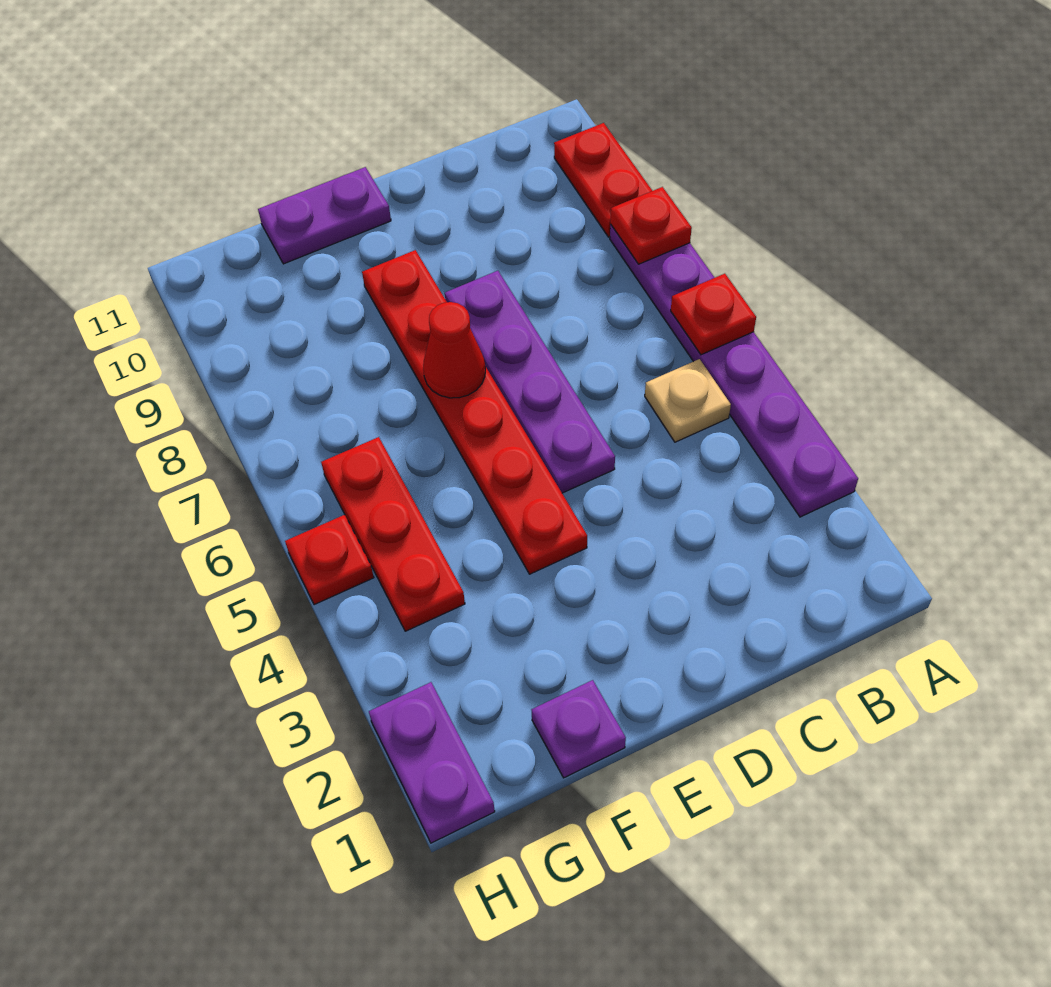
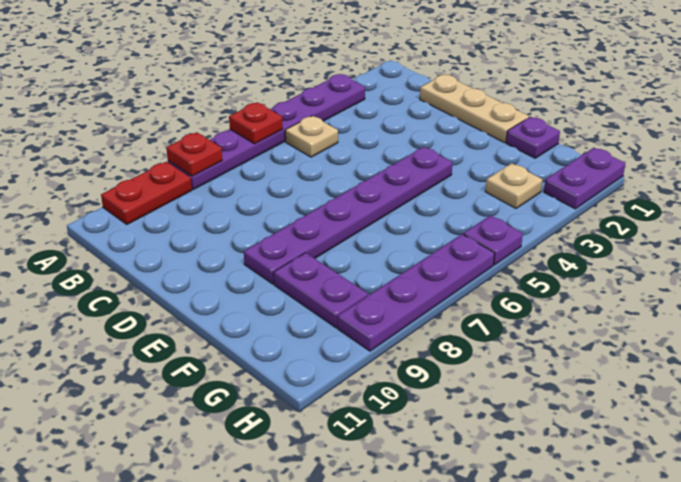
none -> tan plate C1:E1 level 1
purple plate D5:D8 level 1 -> purple plate H6:H9 level 1
red plate E4:E9 level 1 -> purple plate E4:E9 level 1
red cone E7 level 2 -> none
purple plate E11:F11 level 1 -> purple plate F9:G9 level 1
none -> tan plate G3 level 1
red plate G4:G6 level 1 -> none
red plate H5 level 1 -> purple plate H5 level 1

